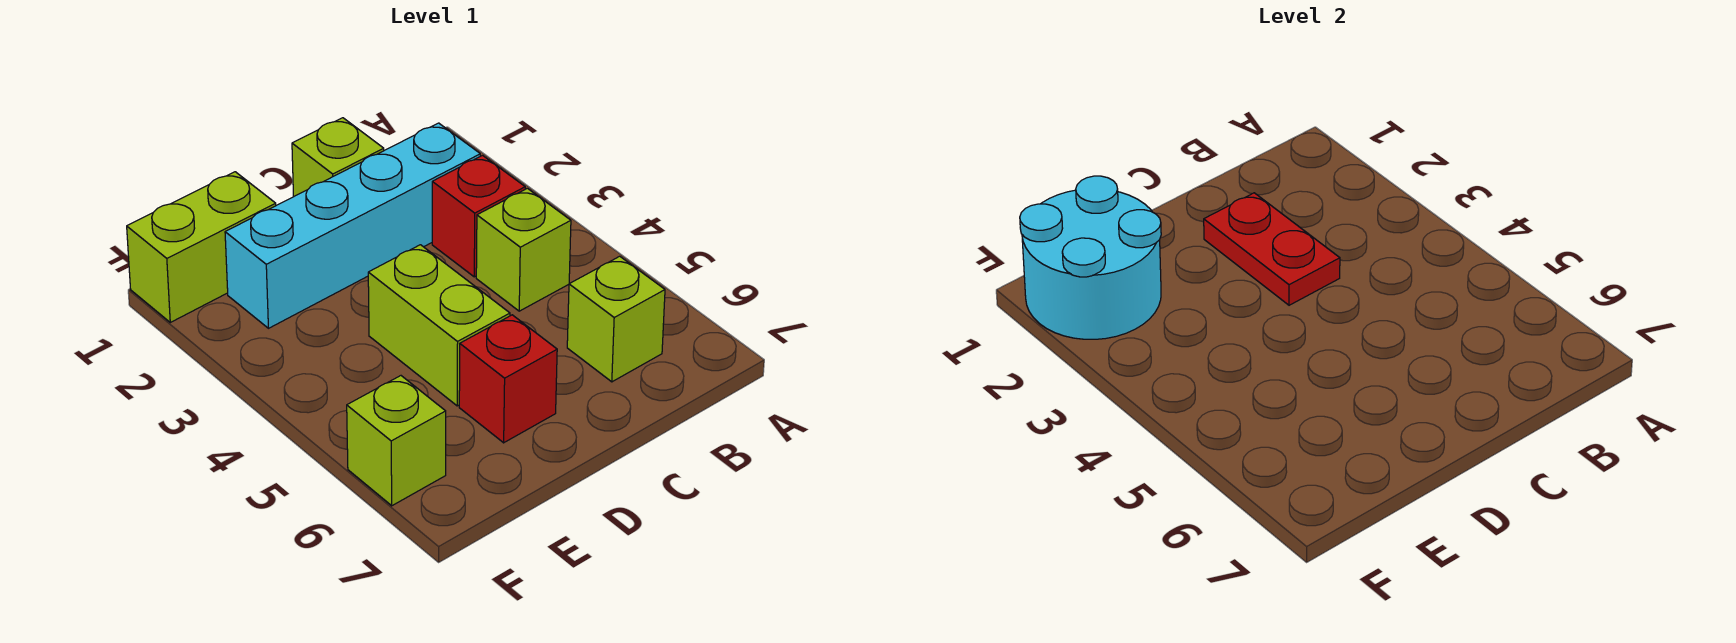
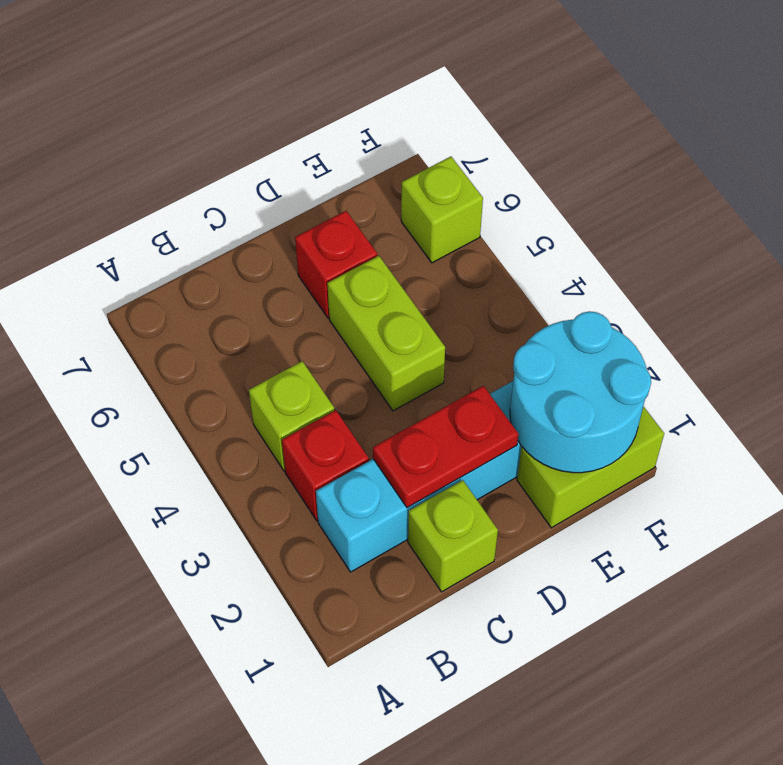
lime brick B6 level 1 -> none
red plate C2:C3 level 2 -> red plate C2:D2 level 2

